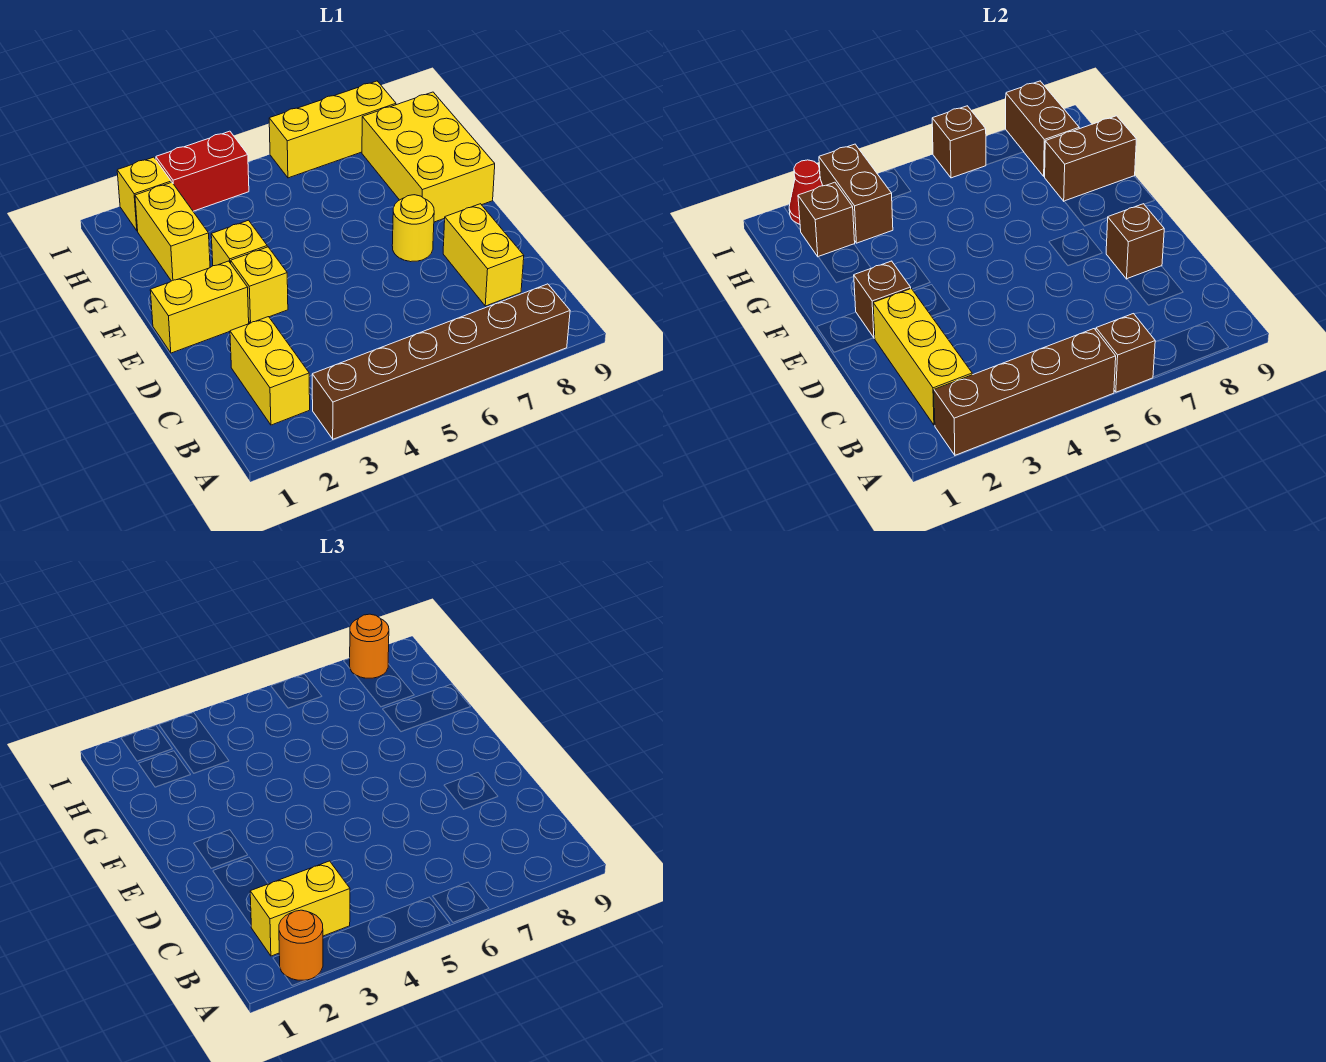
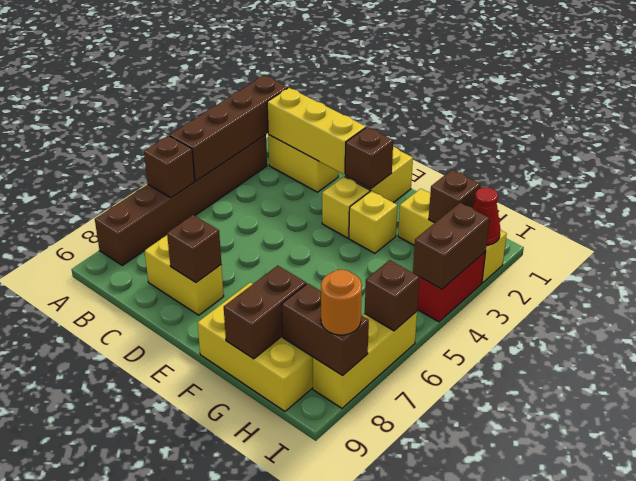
orange round brick A2 level 3 -> none
yellow brick B2:B3 level 3 -> none
yellow round brick E7 level 1 -> none
brown brick H3:I3 level 2 -> brown brick I3:I4 level 2

